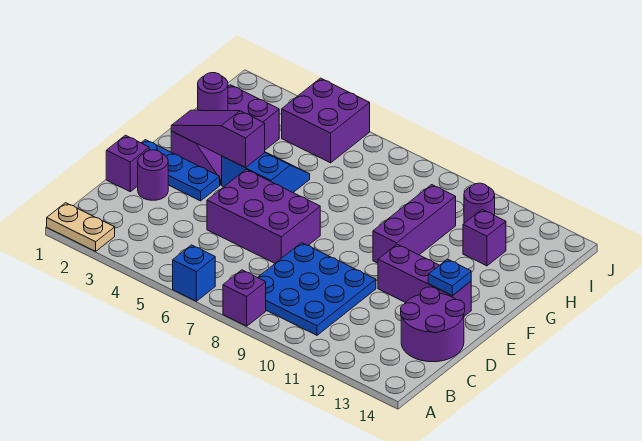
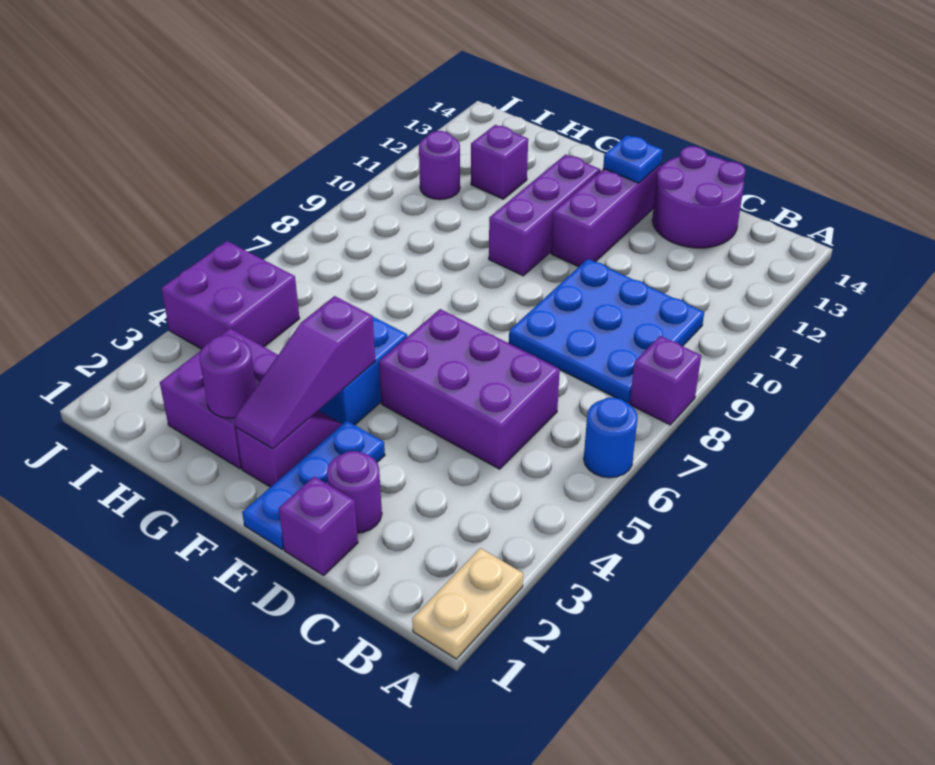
blue brick A6 level 1 -> blue round brick A6 level 1
purple brick D5:E7 level 1 -> purple brick C5:E6 level 1
purple brick F10:H10 level 1 -> purple brick F10:F12 level 1

